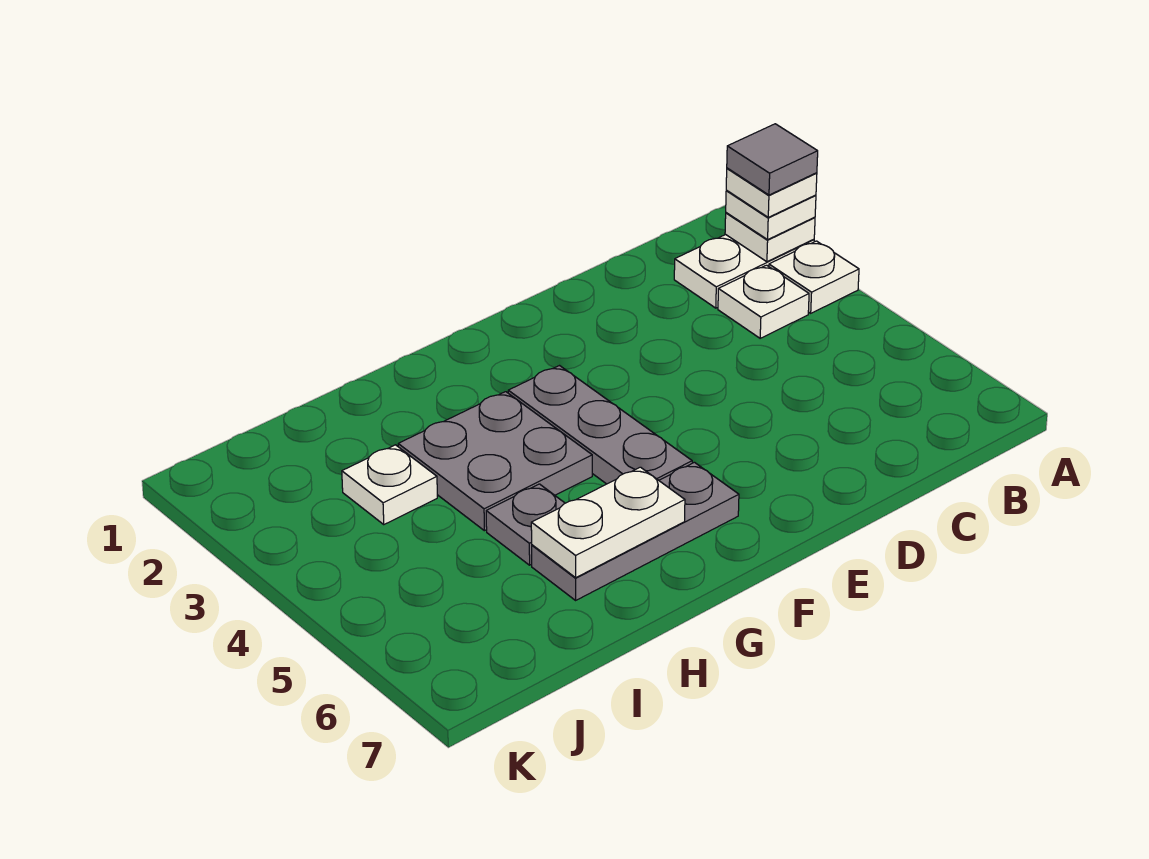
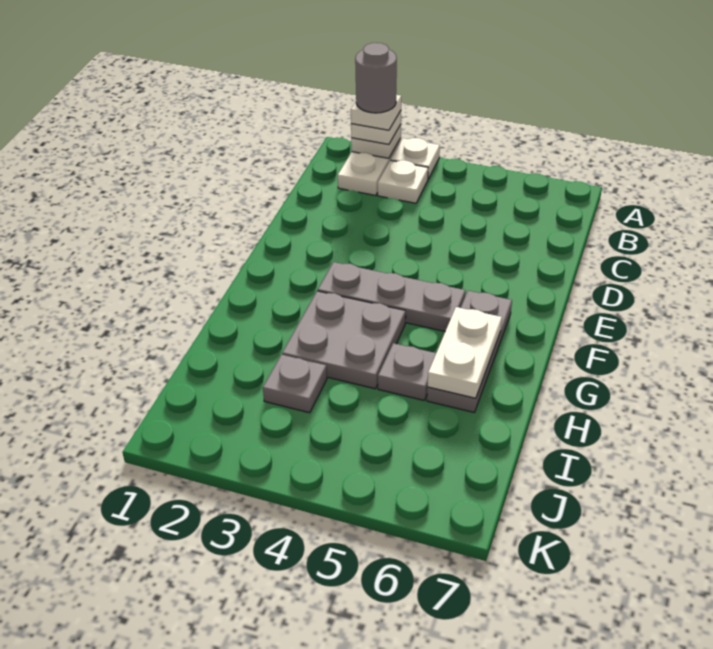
grey tile A2 level 5 -> grey round brick A2 level 5
white plate I3 level 1 -> grey plate I3 level 1

